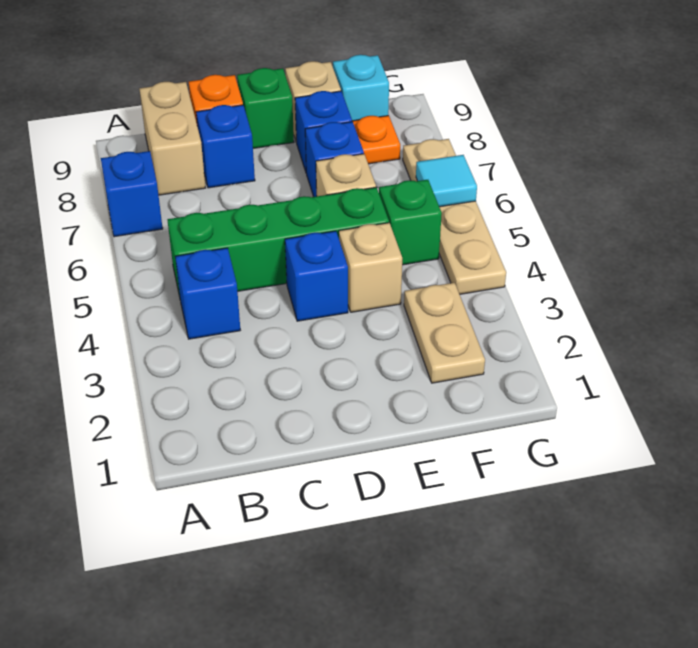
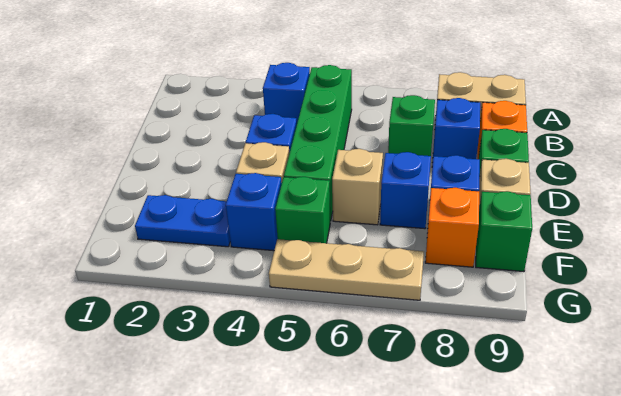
blue brick A7 level 1 -> blue brick F4 level 1
none -> green brick C7 level 1
tan plate F2:F3 level 1 -> blue plate F2:F3 level 1
orange plate F8 level 1 -> orange brick F8 level 1
cyan brick F9 level 1 -> green brick F9 level 1
tan plate G4:G7 level 1 -> tan plate G5:G7 level 1
cyan tile G6 level 2 -> none

